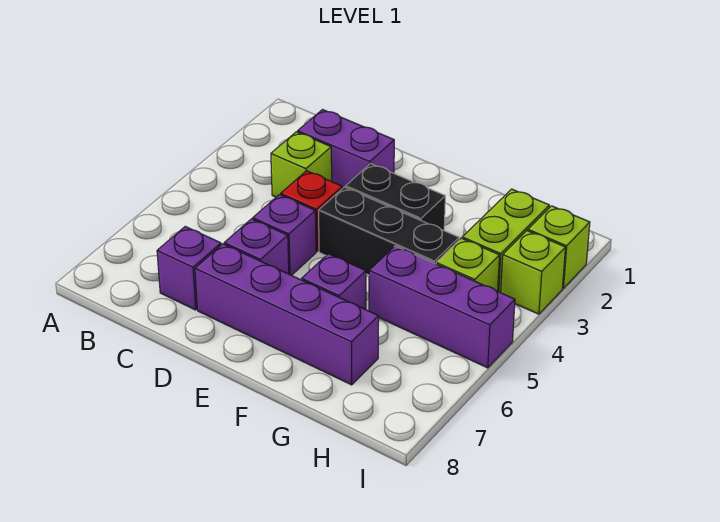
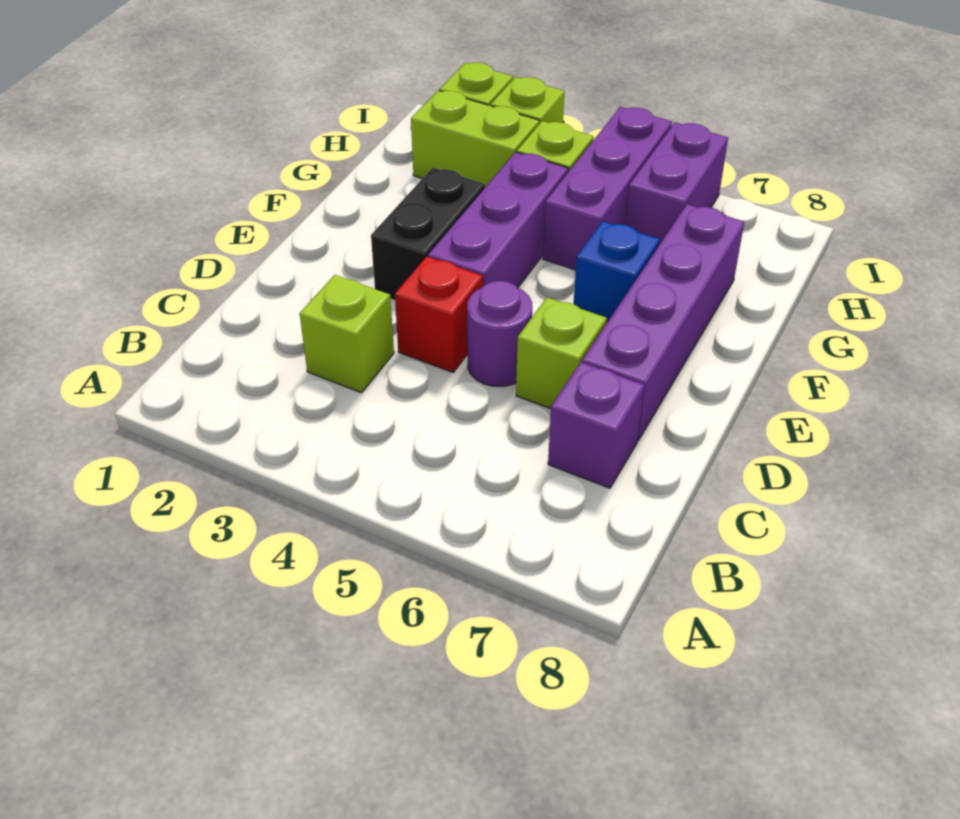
purple brick C2:D2 level 1 -> purple brick H6:I6 level 1
purple brick D5 level 1 -> purple round brick D5 level 1
purple brick D6 level 1 -> lime brick D6 level 1
black brick E4:G4 level 1 -> purple brick E4:G4 level 1
purple brick F6 level 1 -> blue brick F6 level 1

